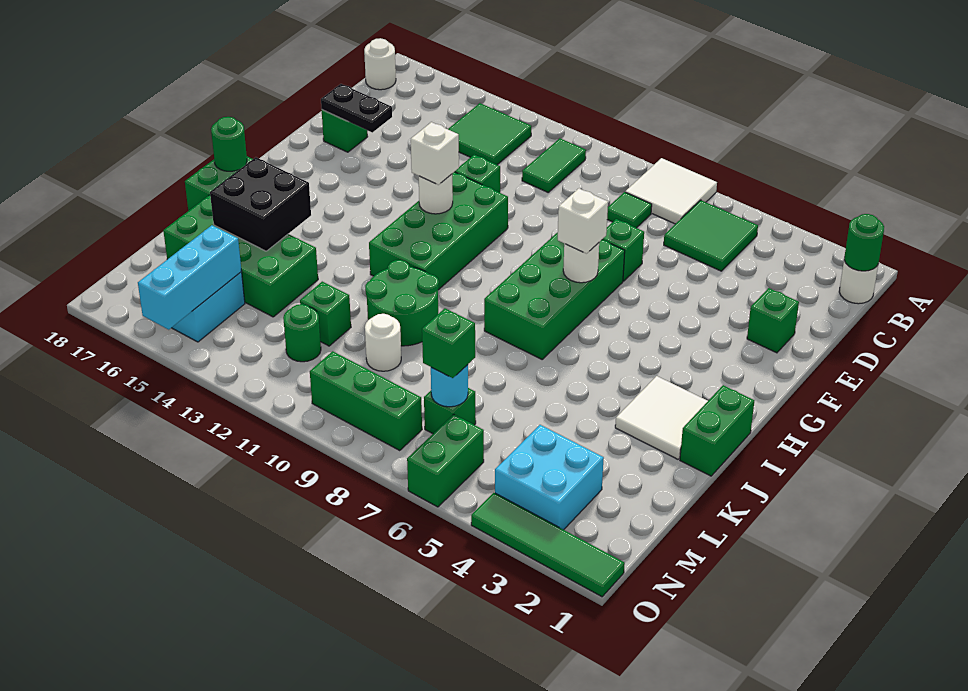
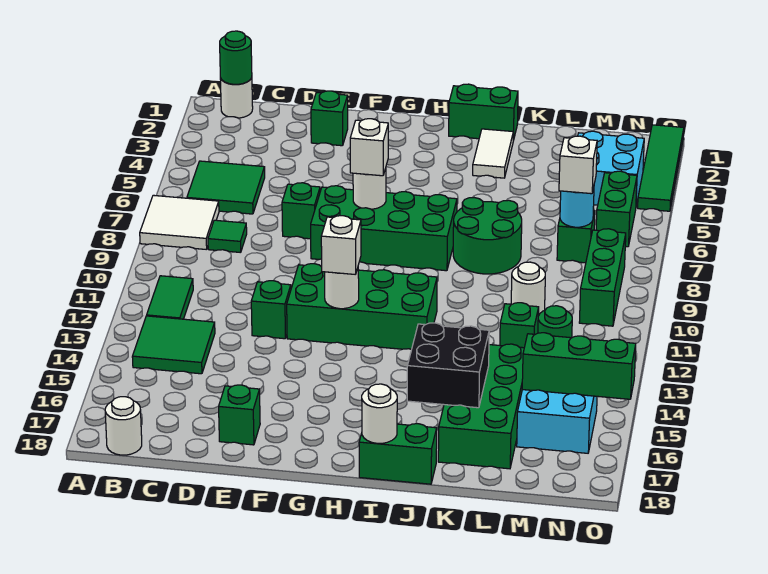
green tile B11:C11 level 1 -> green tile B11:B12 level 1
black plate E16:E17 level 2 -> none
white tile I2:J3 level 1 -> white tile J2:J3 level 1
green round brick I18 level 2 -> white round brick I18 level 2
green round brick J10:K11 level 1 -> green round brick J7:K8 level 1
green brick M7 level 3 -> white brick M7 level 3
cyan brick M15:O15 level 2 -> green brick M15:O15 level 2
green brick N6:O6 level 1 -> green brick N5:N6 level 1

